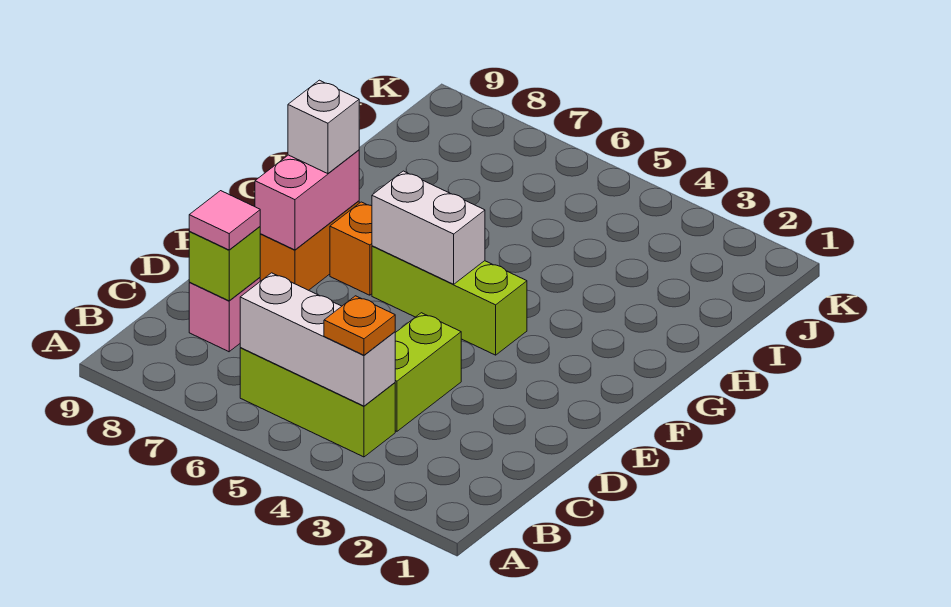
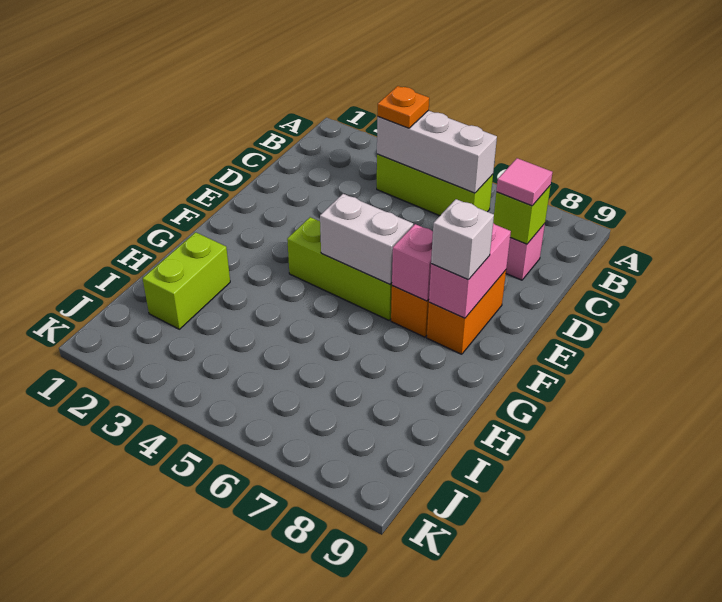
lime brick C4:D4 level 1 -> lime brick H2:I2 level 1
none -> pink brick F7 level 2

